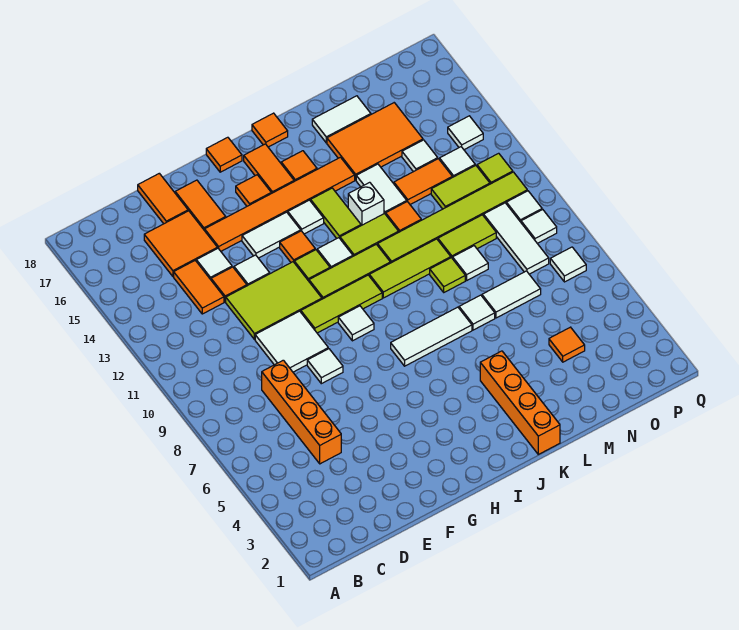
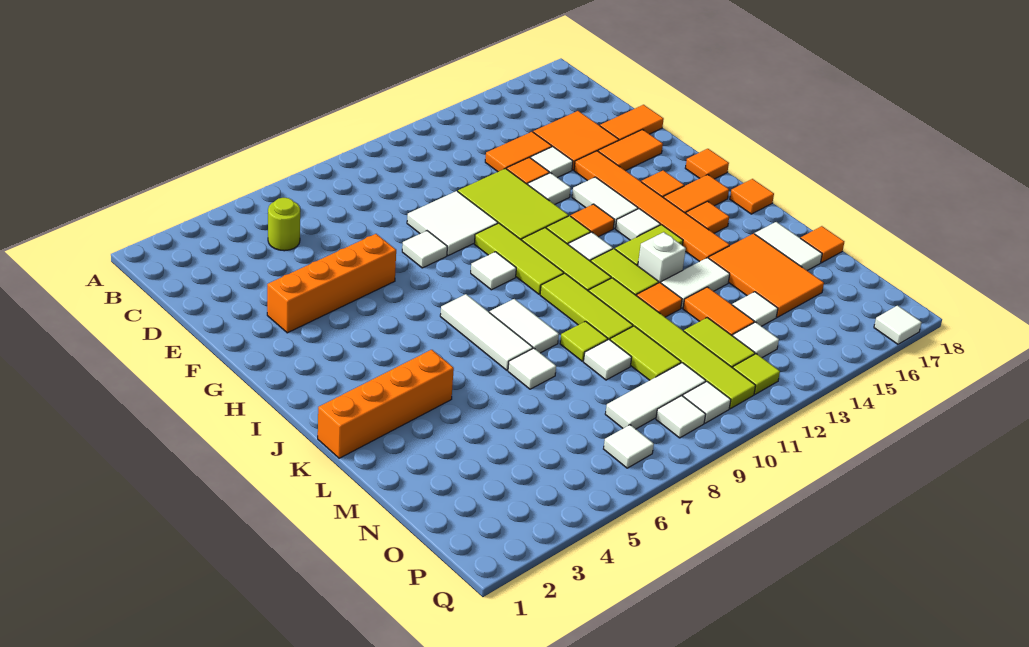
none -> lime round brick C5 level 1
orange brick D5:D8 level 1 -> orange brick F3:F6 level 1
white tile M7:N7 level 1 -> white tile J8:K8 level 1
orange tile N4 level 1 -> orange tile M18 level 1
white tile P14 level 1 -> white tile Q17 level 1

